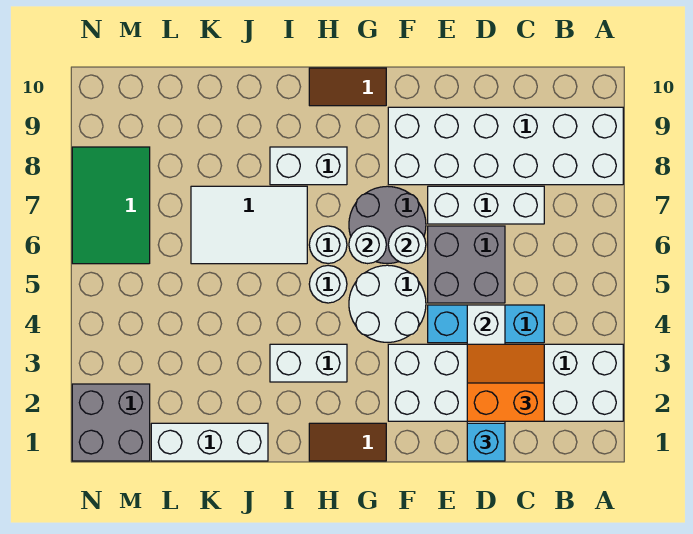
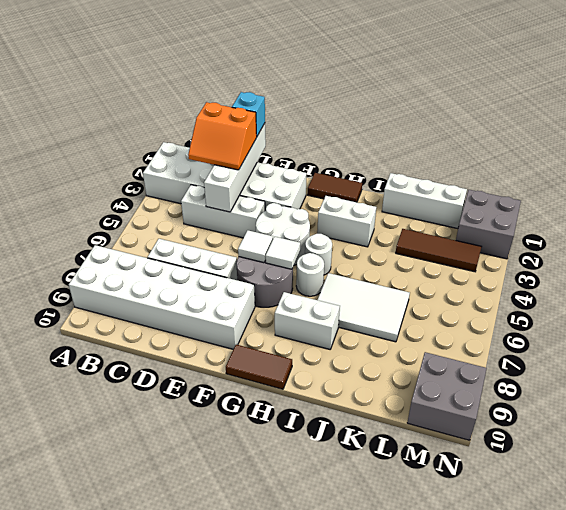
cyan brick C4:E4 level 1 -> white brick C4:E4 level 1
grey brick D5:E6 level 1 -> grey brick M9:N10 level 1
white round brick F6 level 2 -> white tile F6 level 2
white round brick G6 level 2 -> white tile G6 level 2
none -> brown tile K3:M3 level 1
green tile M6:N8 level 1 -> none

